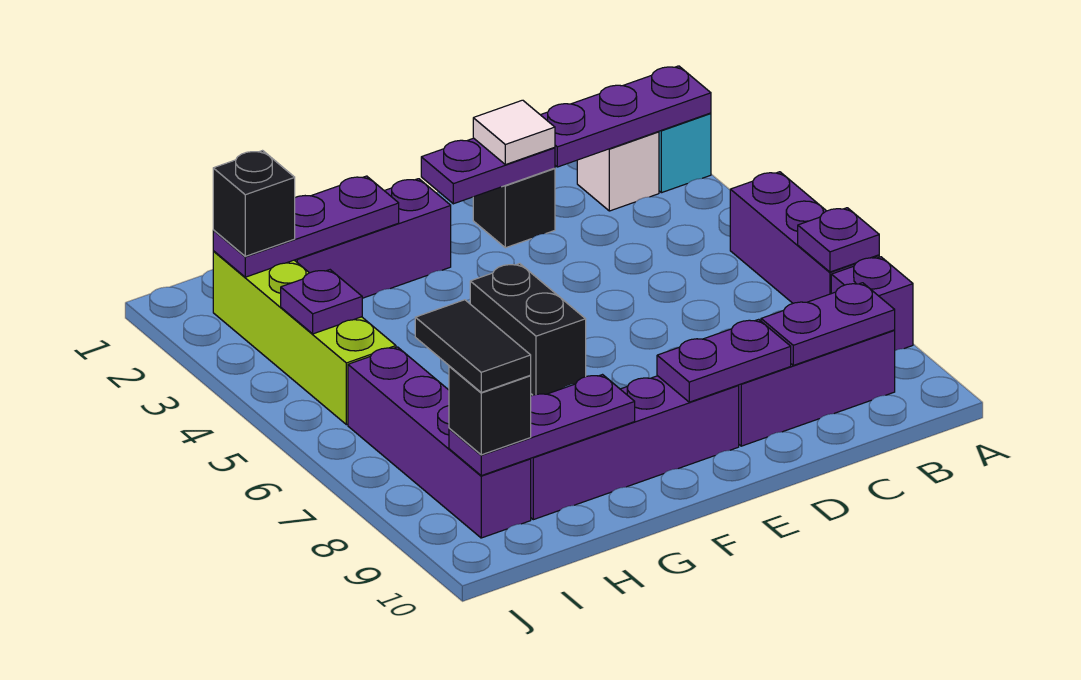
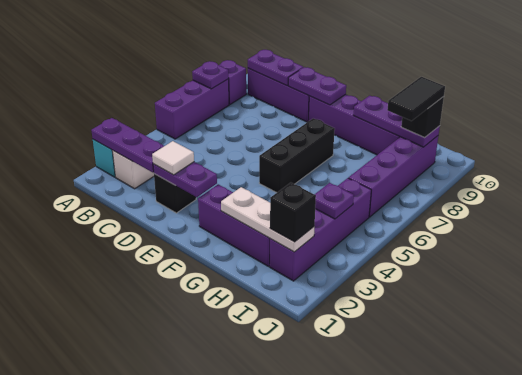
black brick F5:F6 level 1 -> black brick F5:F7 level 1
purple plate G2:I2 level 2 -> white plate G2:I2 level 2
lime brick I2:I5 level 1 -> purple brick I2:I5 level 1

